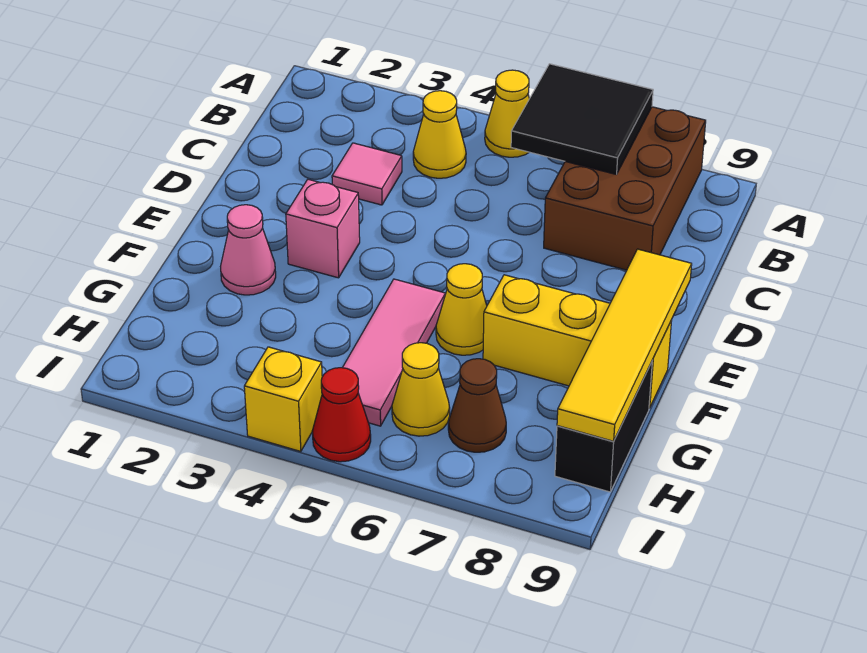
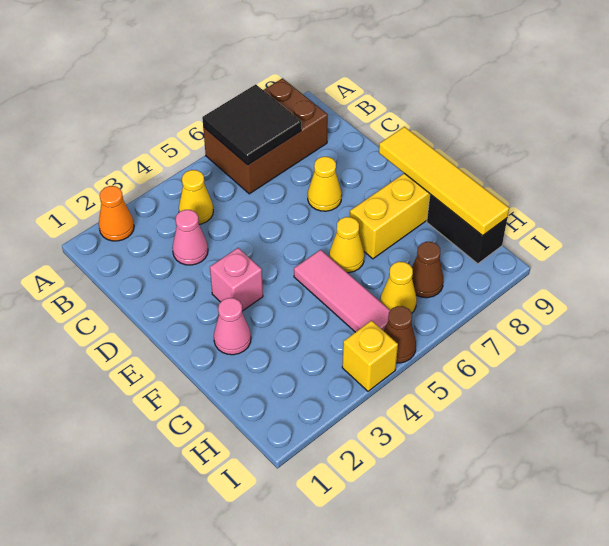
none -> orange cone A2 level 1
yellow cone A5 level 1 -> yellow cone D7 level 1
brown brick A7:C8 level 1 -> brown brick A6:B8 level 1
pink tile C3 level 1 -> pink cone C3 level 1
red cone I5 level 1 -> brown cone I5 level 1

